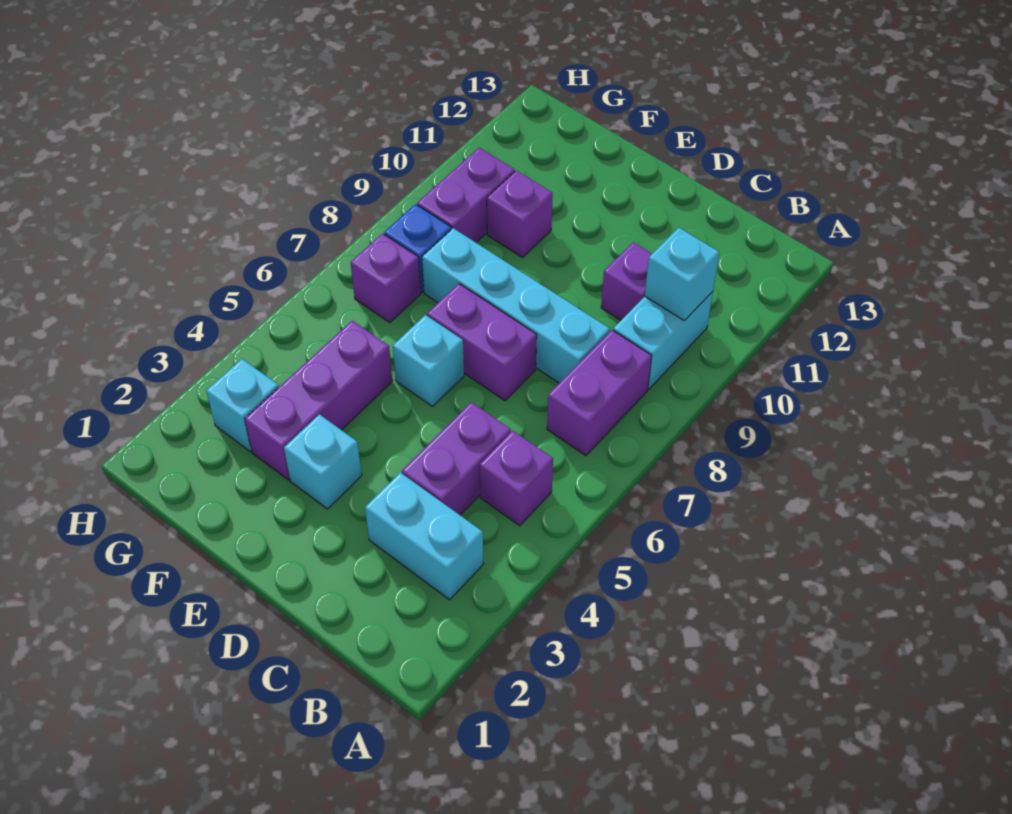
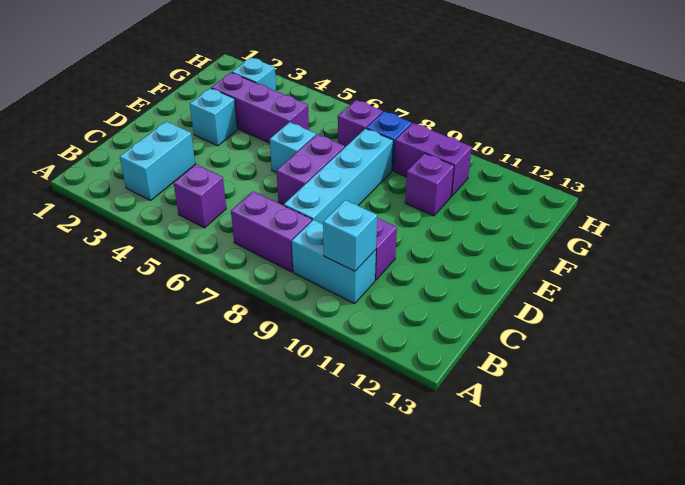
purple brick C4:C5 level 1 -> none

